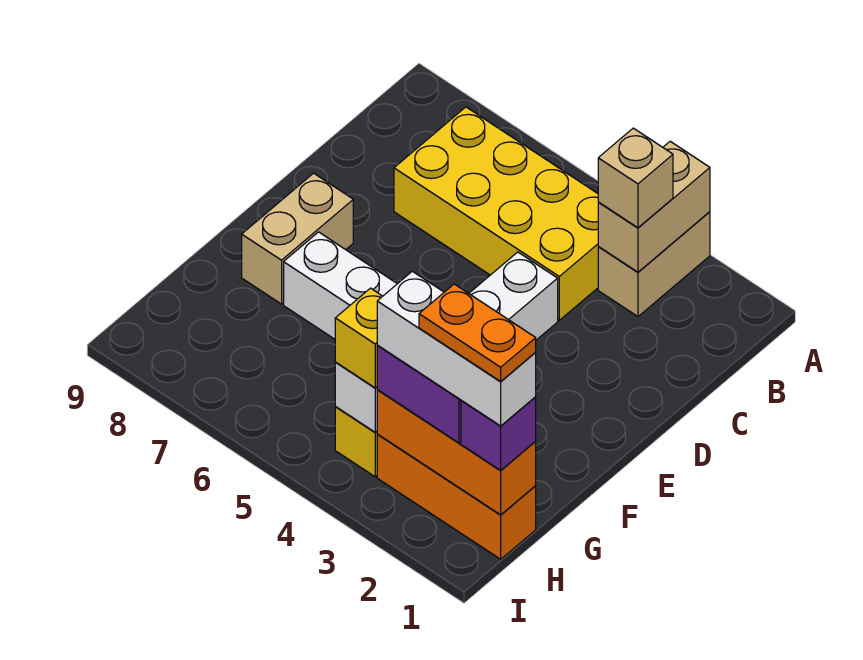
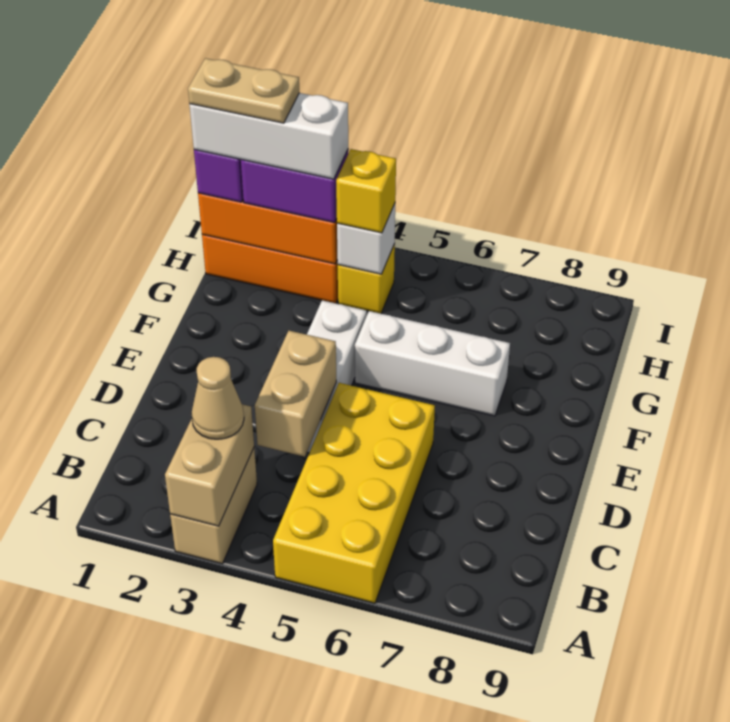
tan brick B3 level 3 -> tan cone B3 level 3
yellow brick B4:C7 level 1 -> yellow brick A5:D6 level 1
tan brick E8:F8 level 1 -> tan brick C4:D4 level 2
orange plate H1:H2 level 5 -> tan plate H1:H2 level 5

